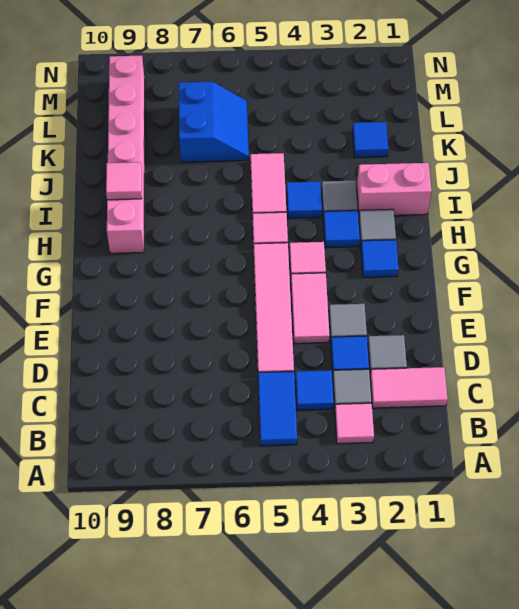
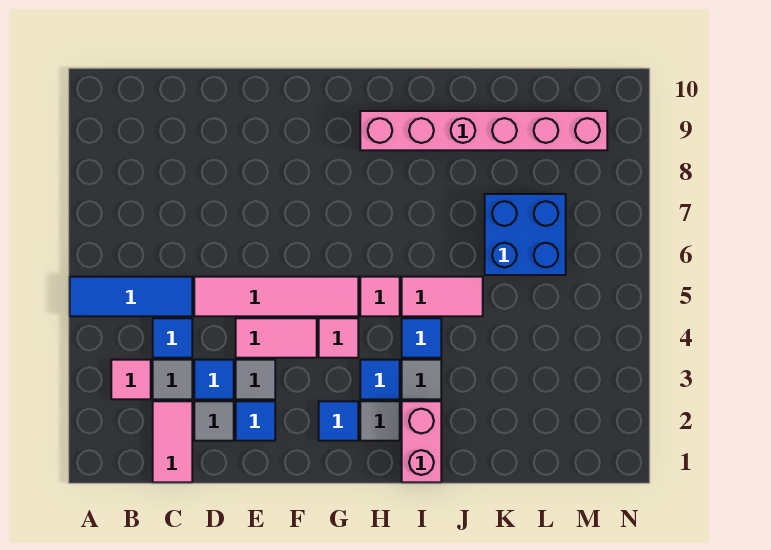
blue tile B5:C5 level 1 -> blue tile A5:C5 level 1
pink tile I9 level 2 -> none
blue tile K2 level 1 -> blue tile E2 level 1
blue slope K6:L7 level 1 top 7 -> blue brick K6:L7 level 1

